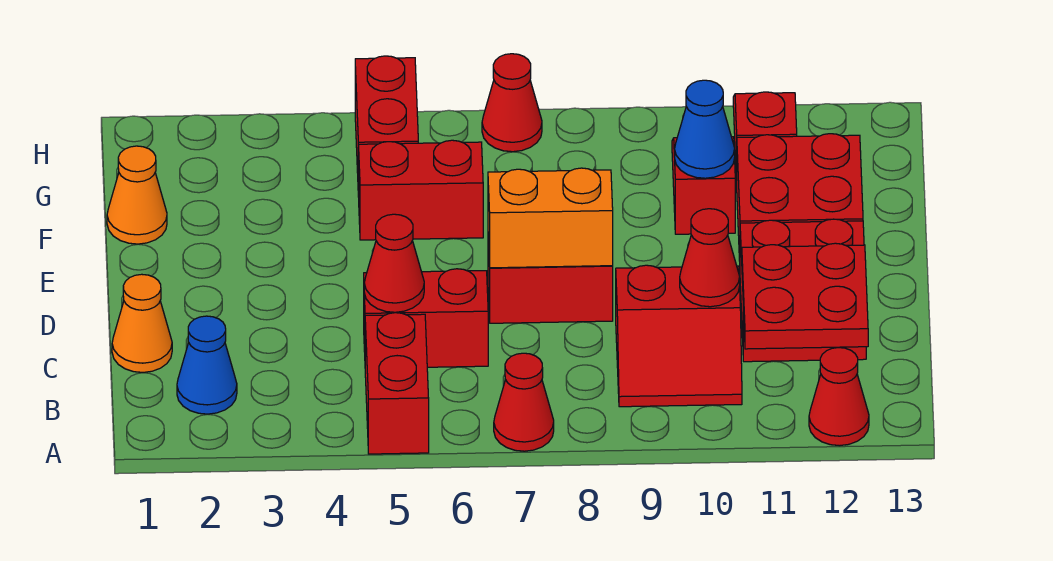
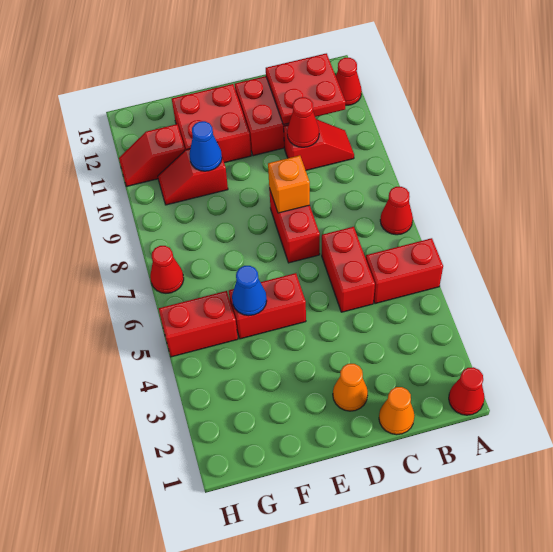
blue cone B2 level 1 -> blue cone F5 level 2
red slope B9:C10 level 1 top C -> red slope B10:C10 level 1 top C
red cone C5 level 2 -> red cone A1 level 1
orange brick D7:D8 level 2 -> orange brick D8 level 2
orange cone F1 level 1 -> orange cone D2 level 1
red brick F5:F6 level 1 -> red brick E5:F5 level 1

